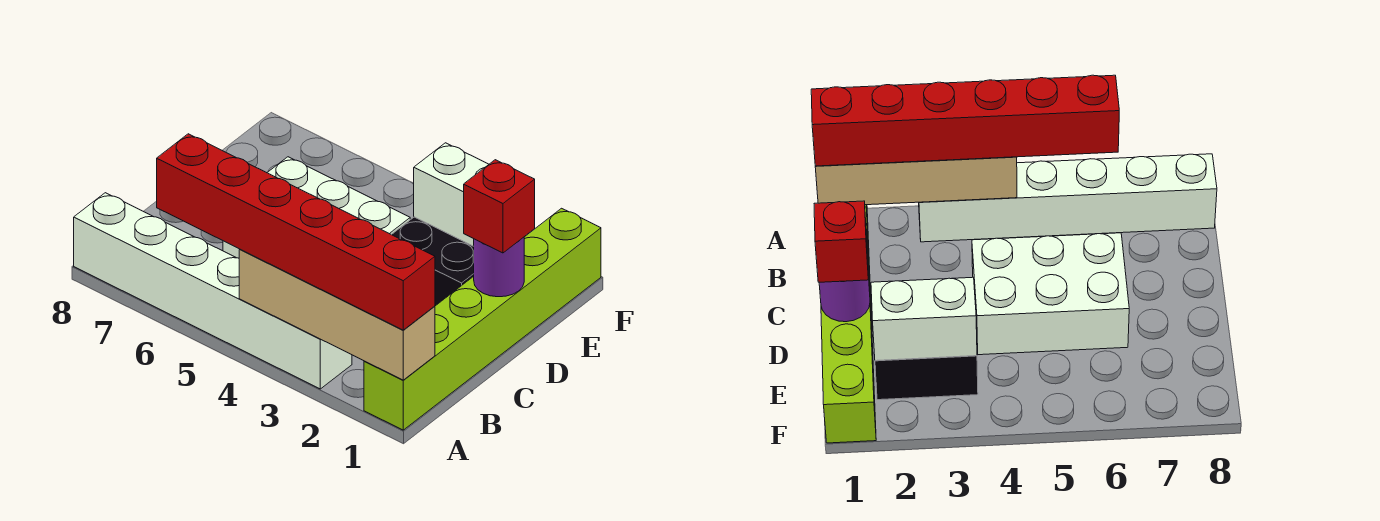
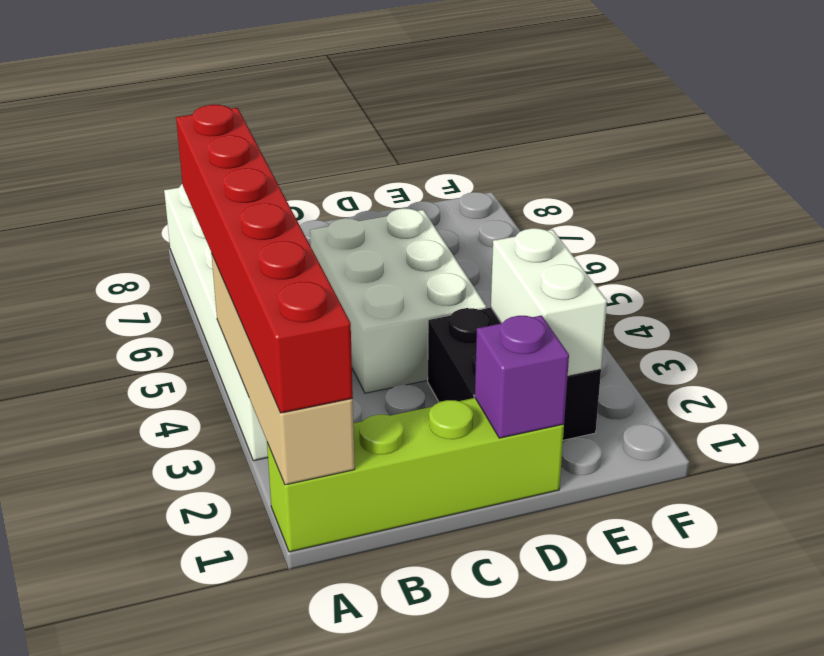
lime brick A1:F1 level 1 -> lime brick A1:D1 level 1
purple round brick D1 level 2 -> purple brick D1 level 2
red brick D1 level 3 -> none

